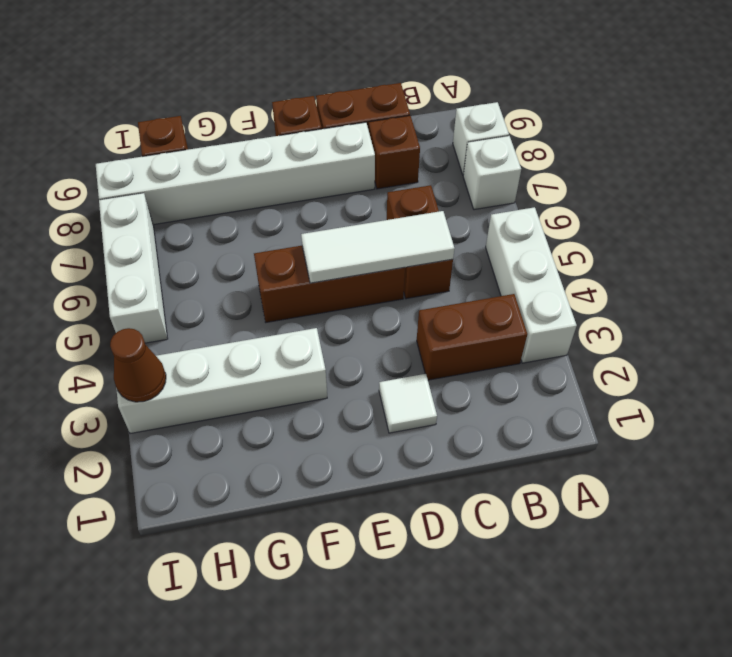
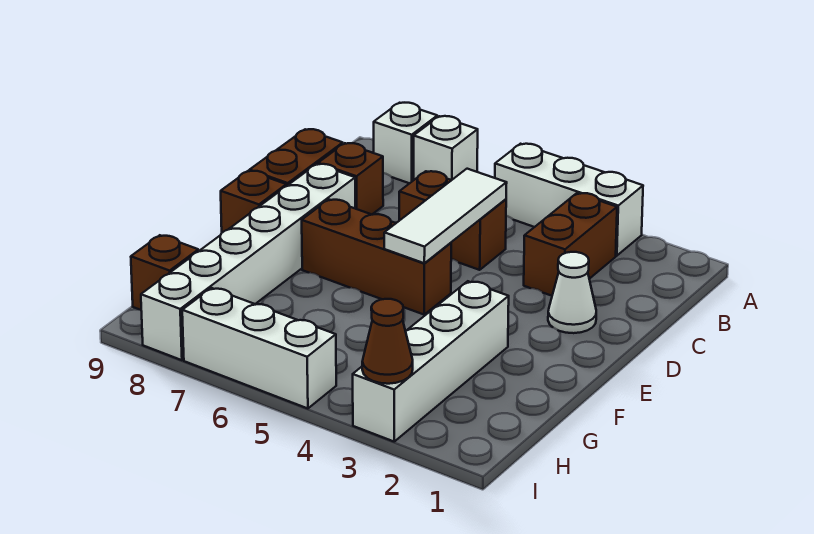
white tile D2 level 1 -> white cone D2 level 1
brown brick D5:F5 level 1 -> brown brick E5:E7 level 1

